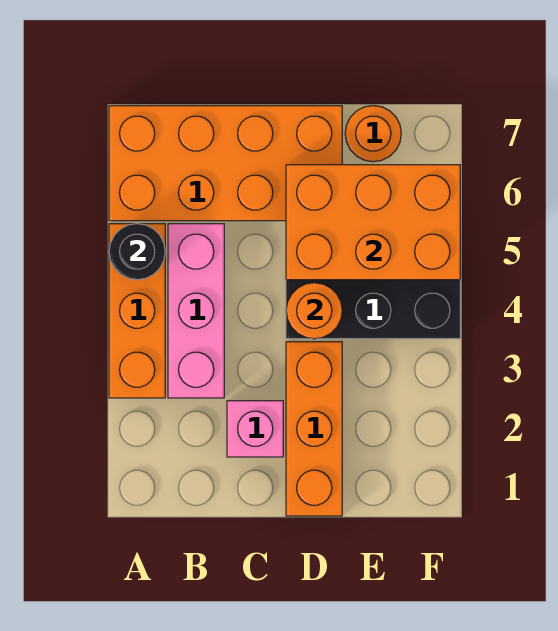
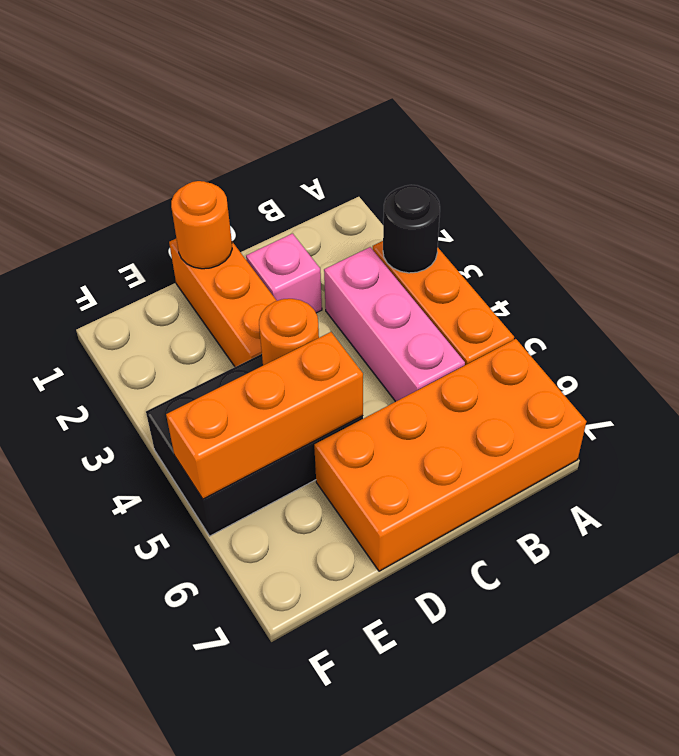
black round brick A5 level 2 -> black round brick A3 level 2
orange brick D5:F6 level 2 -> orange brick D5:F5 level 2
orange round brick E7 level 1 -> orange round brick D1 level 2

